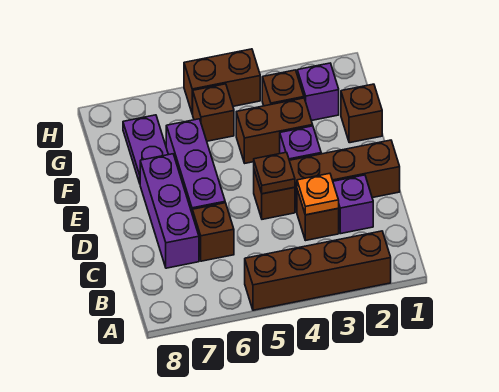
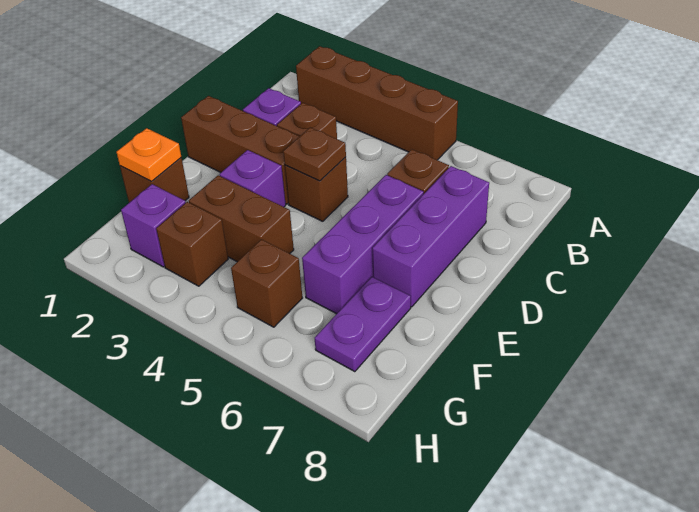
orange plate C3 level 2 -> orange plate F1 level 2
brown brick H4:H5 level 1 -> none

